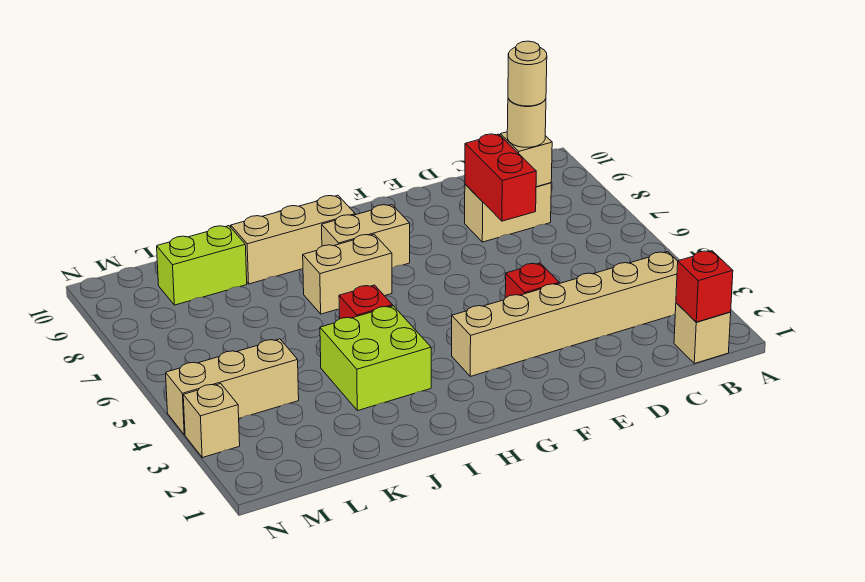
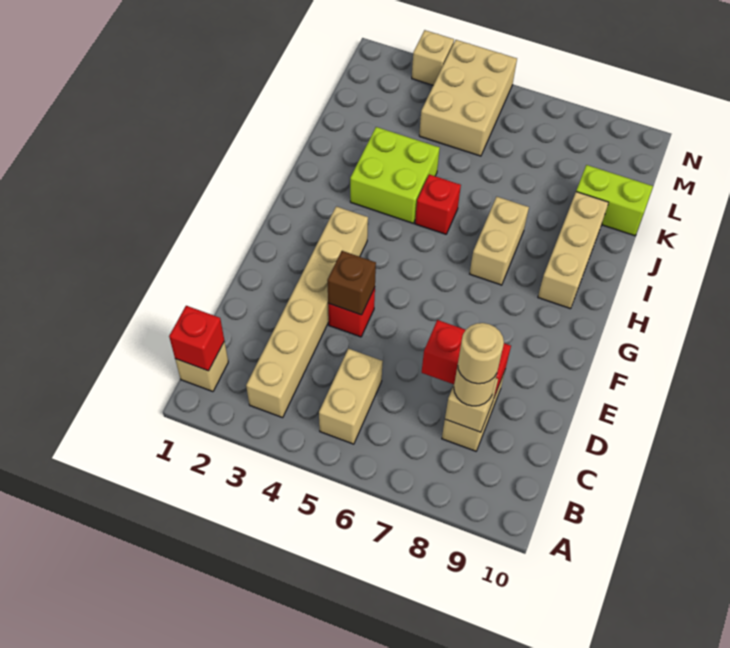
none -> brown brick E4 level 2
tan brick G8:H8 level 1 -> tan brick B5:C5 level 1
lime brick K9:L9 level 1 -> lime brick K9:K10 level 1
tan brick L4:N4 level 1 -> tan brick L4:N5 level 1

